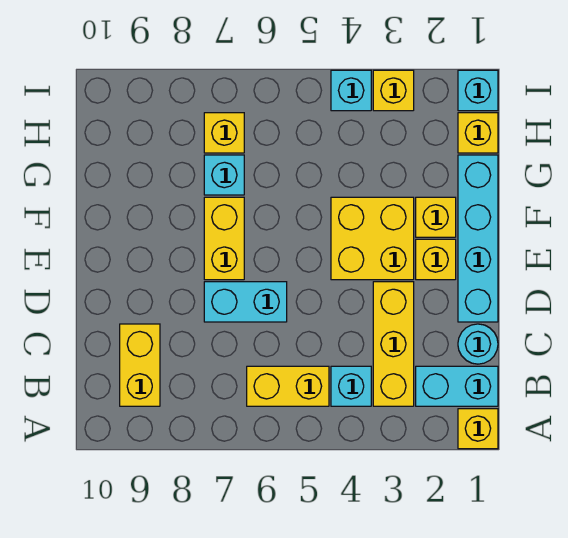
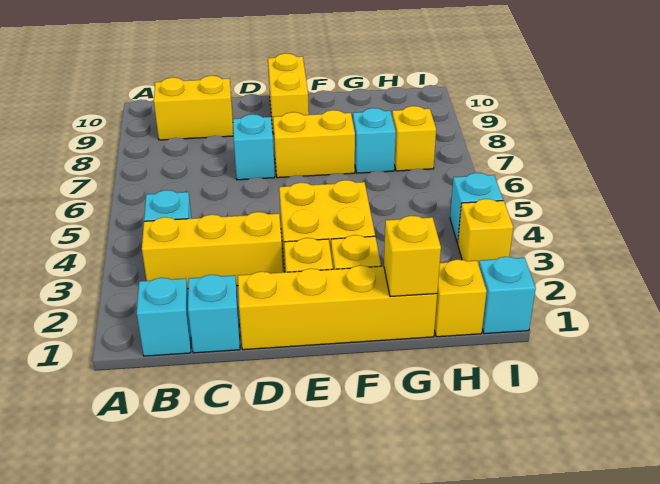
yellow brick A1 level 1 -> yellow brick G1 level 2
cyan brick B1:B2 level 1 -> cyan brick B1 level 1
yellow brick B5:B6 level 1 -> yellow brick E9:E10 level 1
cyan round brick C1 level 1 -> cyan brick C1 level 1
cyan brick D1:G1 level 1 -> yellow brick D1:G1 level 1
cyan brick D6:D7 level 1 -> cyan brick D7 level 1

